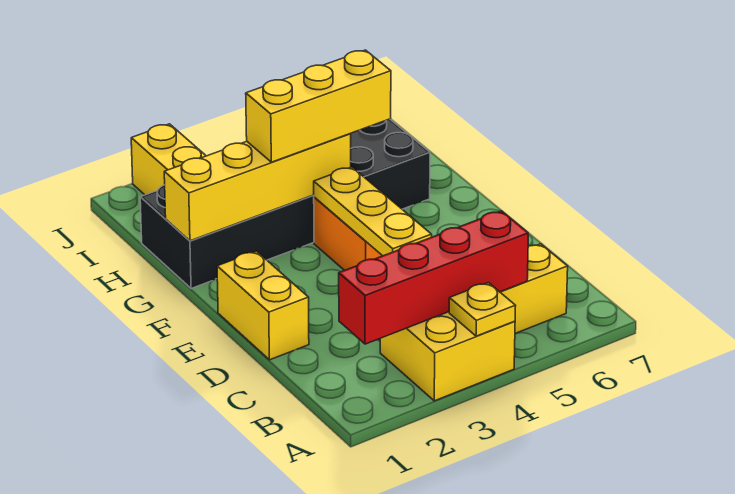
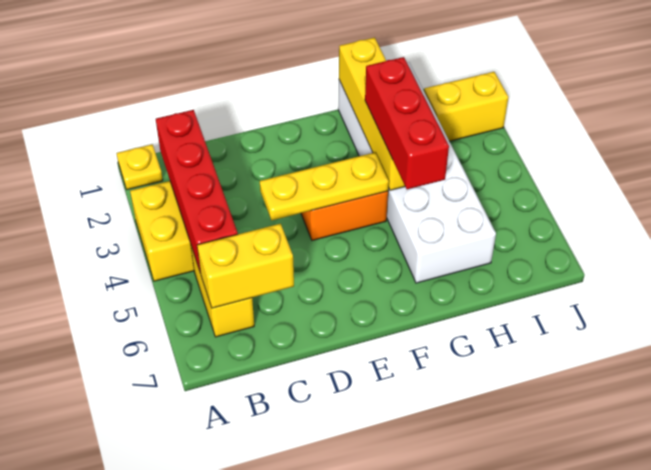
yellow plate A4 level 2 -> yellow plate A1 level 1
yellow brick D1:E1 level 1 -> yellow brick B6:C6 level 2
black brick G1:H6 level 1 -> white brick G1:H6 level 1
yellow brick G3:G5 level 3 -> red brick G3:G5 level 3

